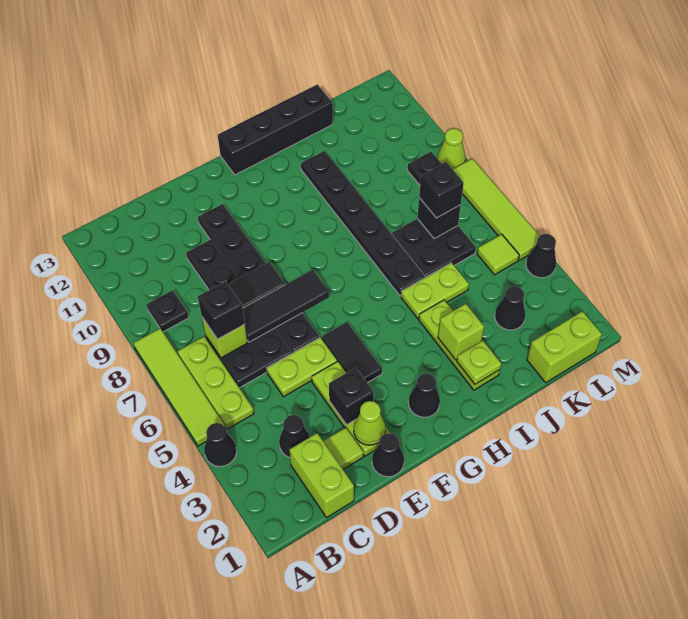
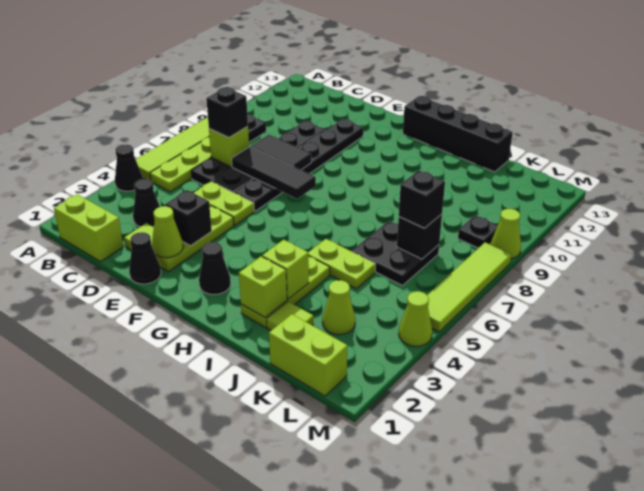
lime brick C1:C2 level 1 -> lime brick B1:C1 level 1
black tile F4:F5 level 1 -> none
lime plate I2 level 2 -> lime brick I2 level 2
black plate I6:I11 level 1 -> none
black cone K3 level 1 -> lime cone K3 level 1
lime tile L5 level 1 -> lime tile J2 level 1
black cone M4 level 1 -> lime cone M4 level 1

